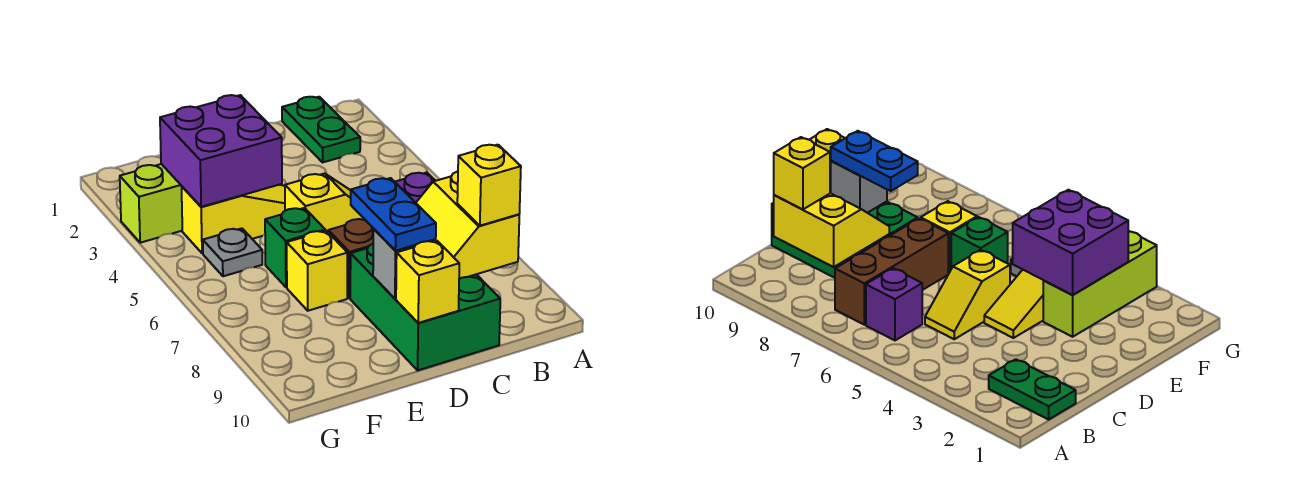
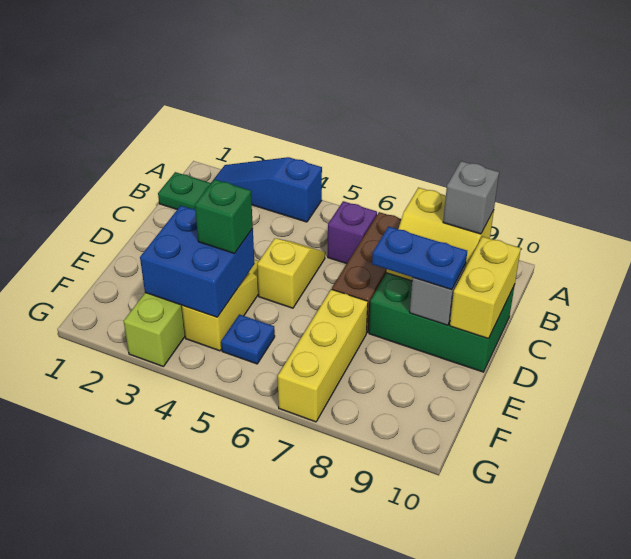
none -> blue slope A2:A4 level 1 top 4
yellow brick B9 level 3 -> grey brick B9 level 3
yellow brick D10 level 2 -> yellow brick C10:D10 level 2
purple brick E3:F4 level 2 -> blue brick E3:F4 level 2
green brick E6 level 1 -> green brick E4 level 3
yellow brick E7 level 1 -> yellow brick E7:G7 level 1
grey plate F5 level 1 -> blue plate F5 level 1

